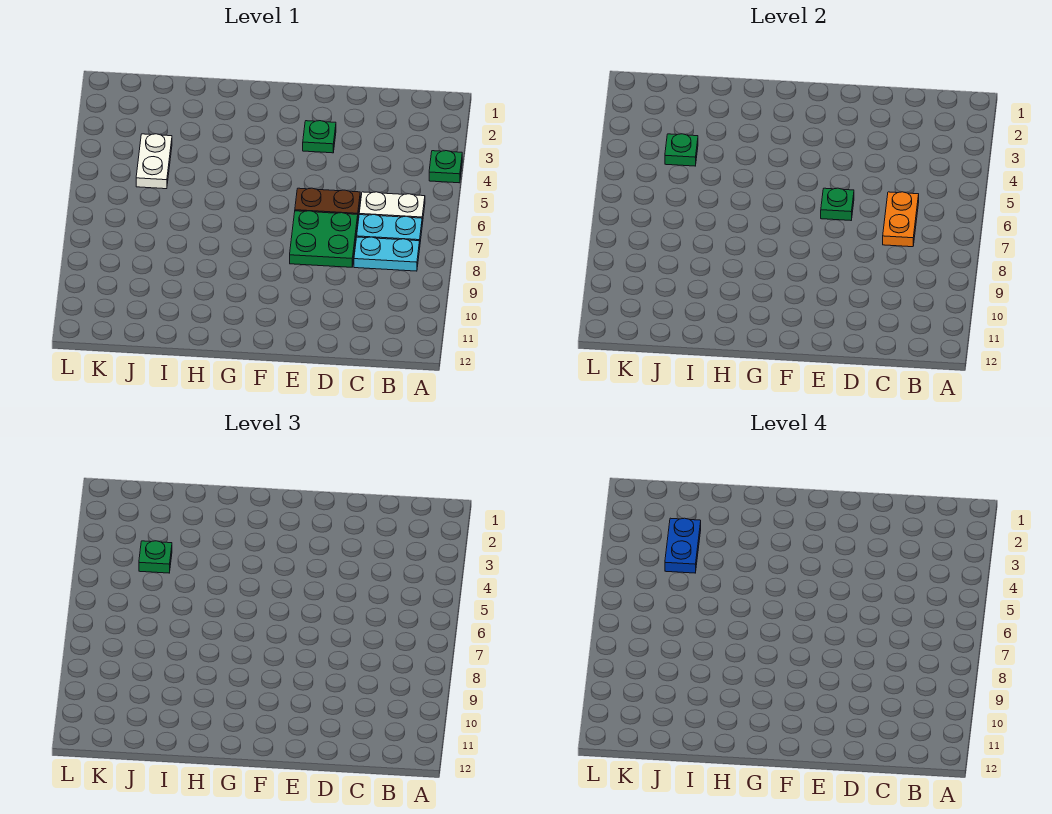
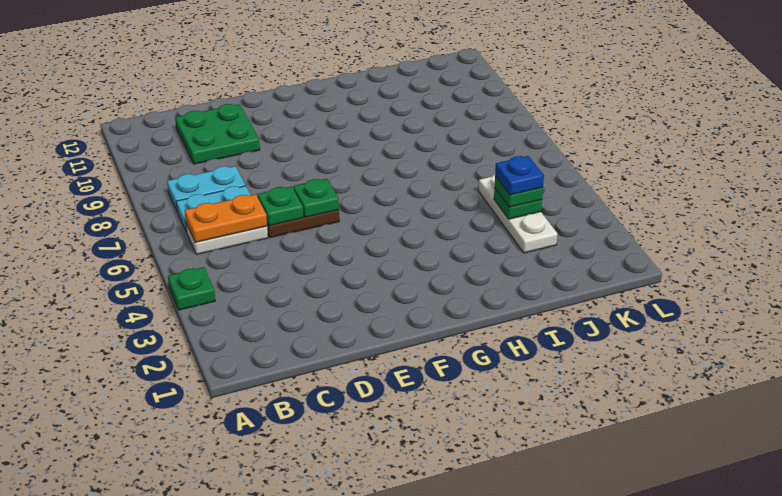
orange plate C6:C7 level 2 -> orange plate B6:C6 level 2
green plate D7:E8 level 1 -> green plate C10:D11 level 1
green plate E3 level 1 -> green plate D6 level 2
blue plate J3:J4 level 4 -> blue plate J4 level 4
white plate J4:J5 level 1 -> white plate J3:J5 level 1

